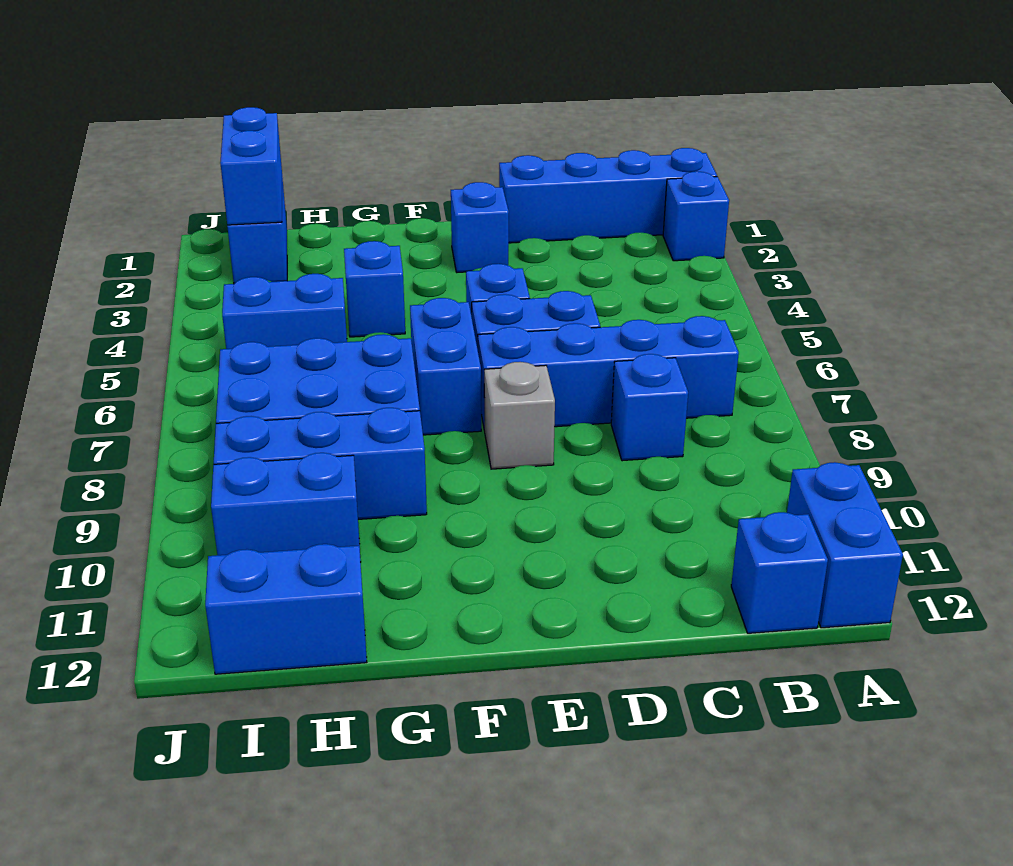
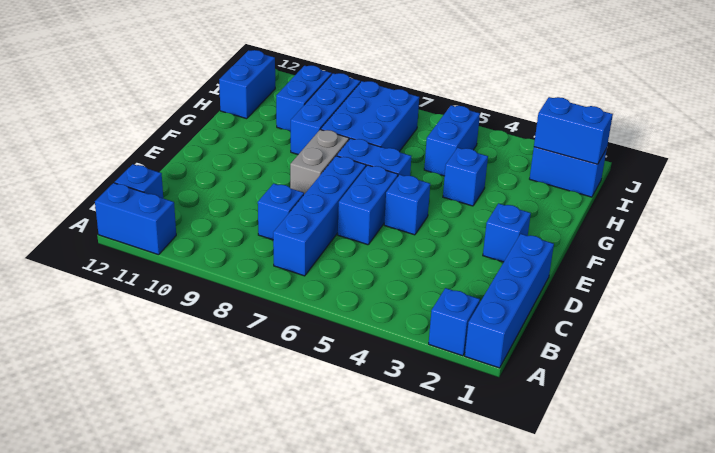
grey brick E8 level 1 -> grey brick E8:F8 level 1

